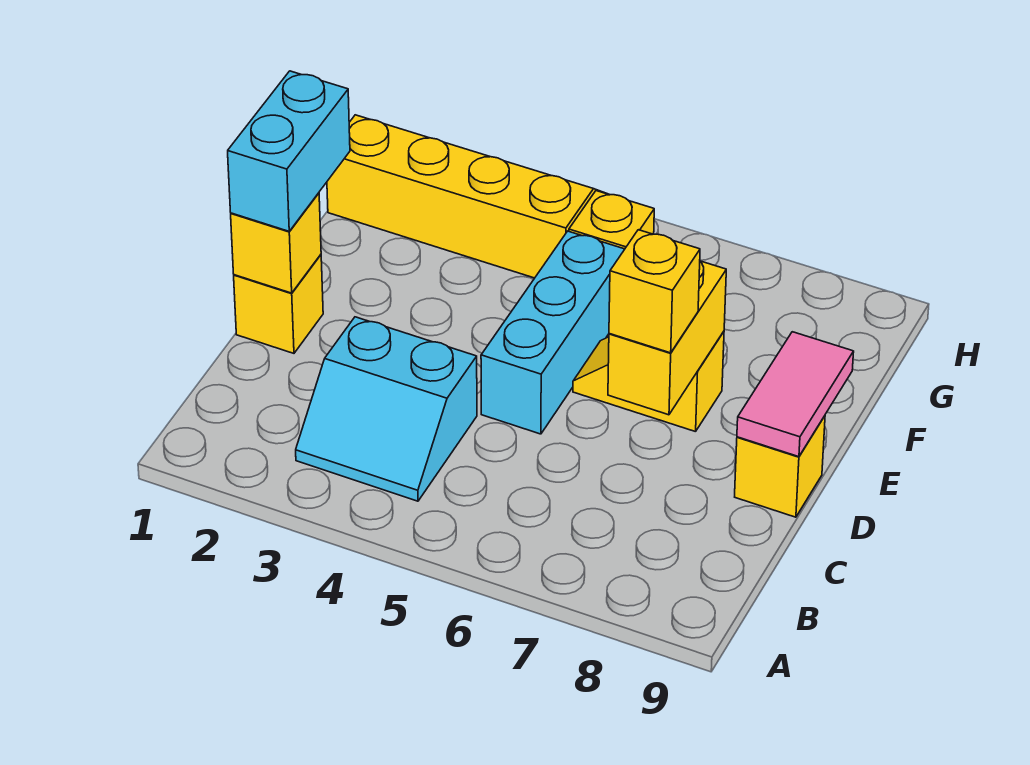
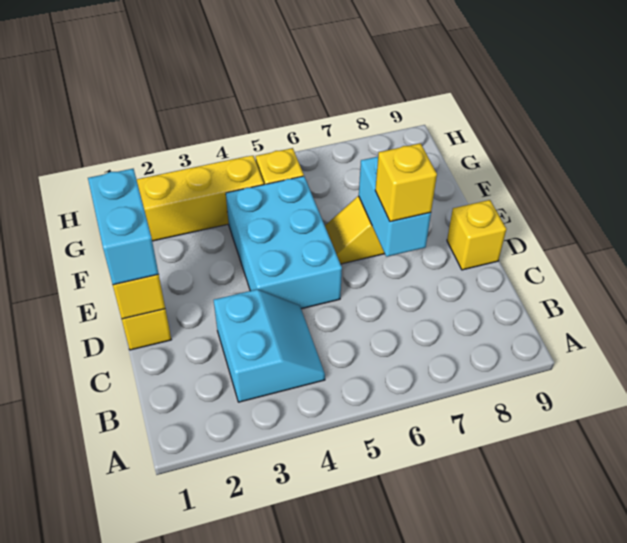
cyan slope B3:C4 level 1 top C -> cyan slope B3:C4 level 1 top 3
cyan brick D5:F5 level 1 -> cyan brick D4:F5 level 1
yellow brick D7:E7 level 2 -> cyan brick D7:E7 level 2
pink tile D9:E9 level 2 -> none

